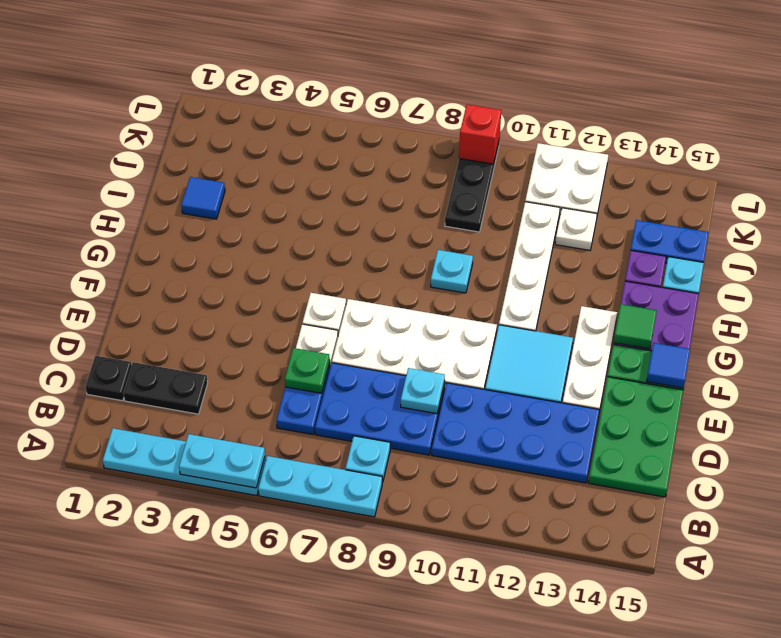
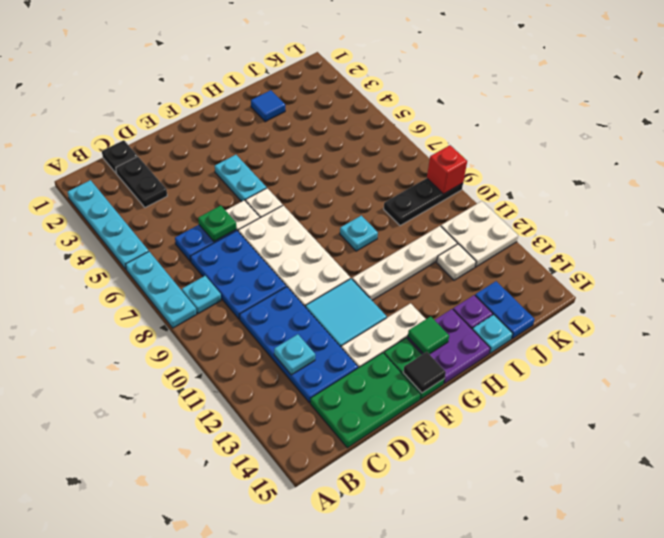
cyan plate A4:A5 level 2 -> cyan plate F4:F5 level 1
cyan plate D9 level 2 -> cyan plate C12 level 2
blue tile F15 level 2 -> black tile F15 level 2

